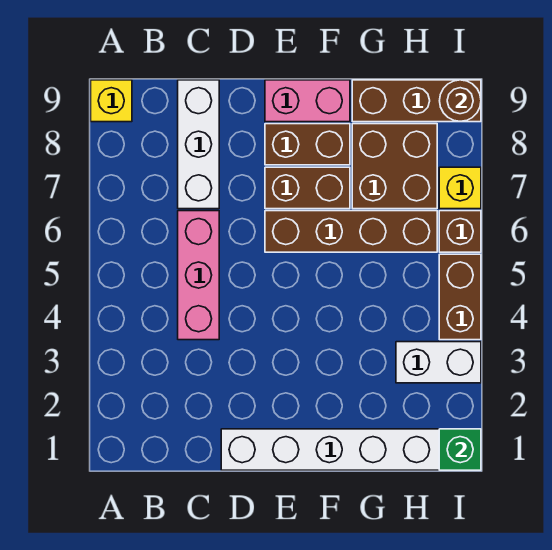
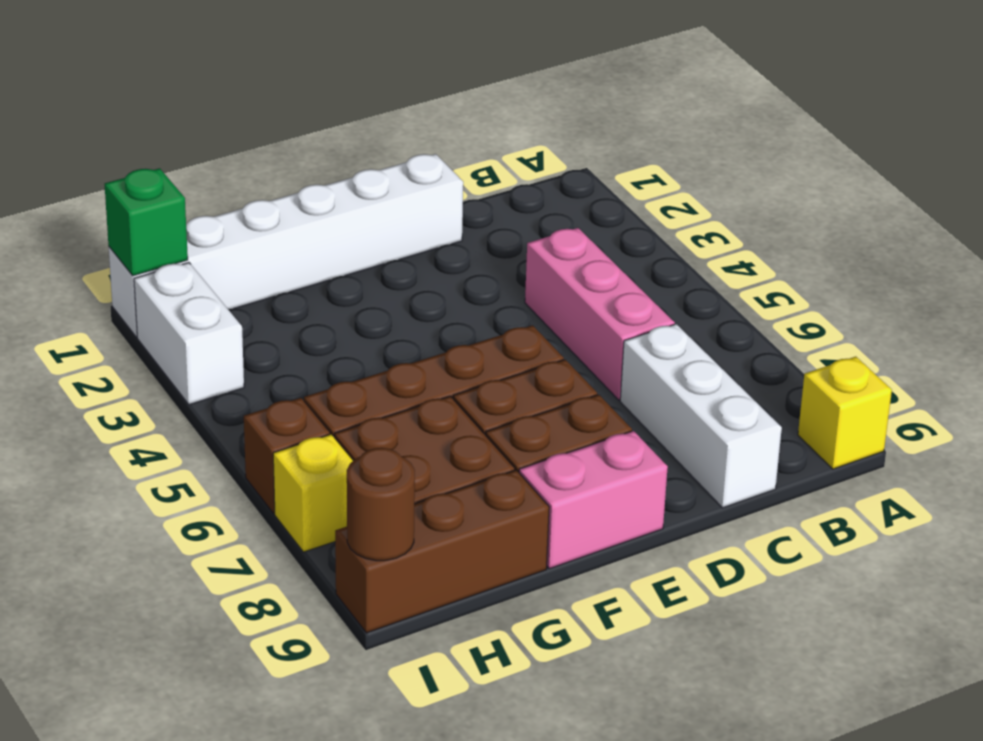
white brick H3:I3 level 1 -> white brick I2:I3 level 1
brown brick I4:I5 level 1 -> none

